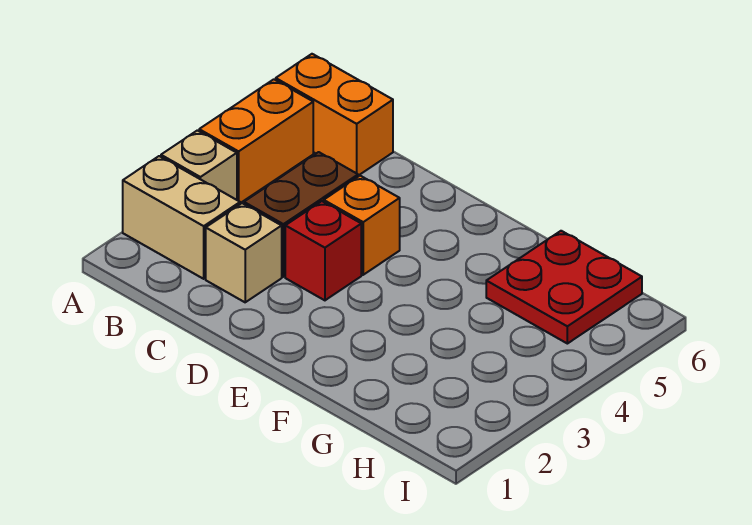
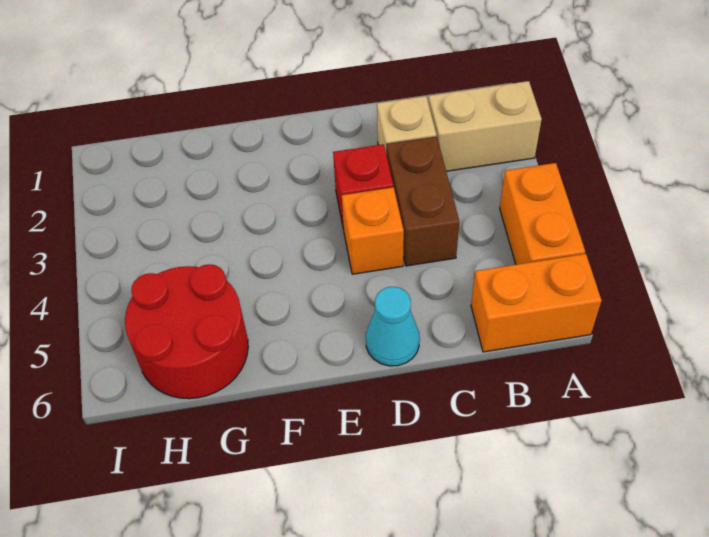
tan brick A3 level 1 -> none
none -> cyan cone D6 level 1
red plate G5:H6 level 1 -> red round brick G5:H6 level 1

